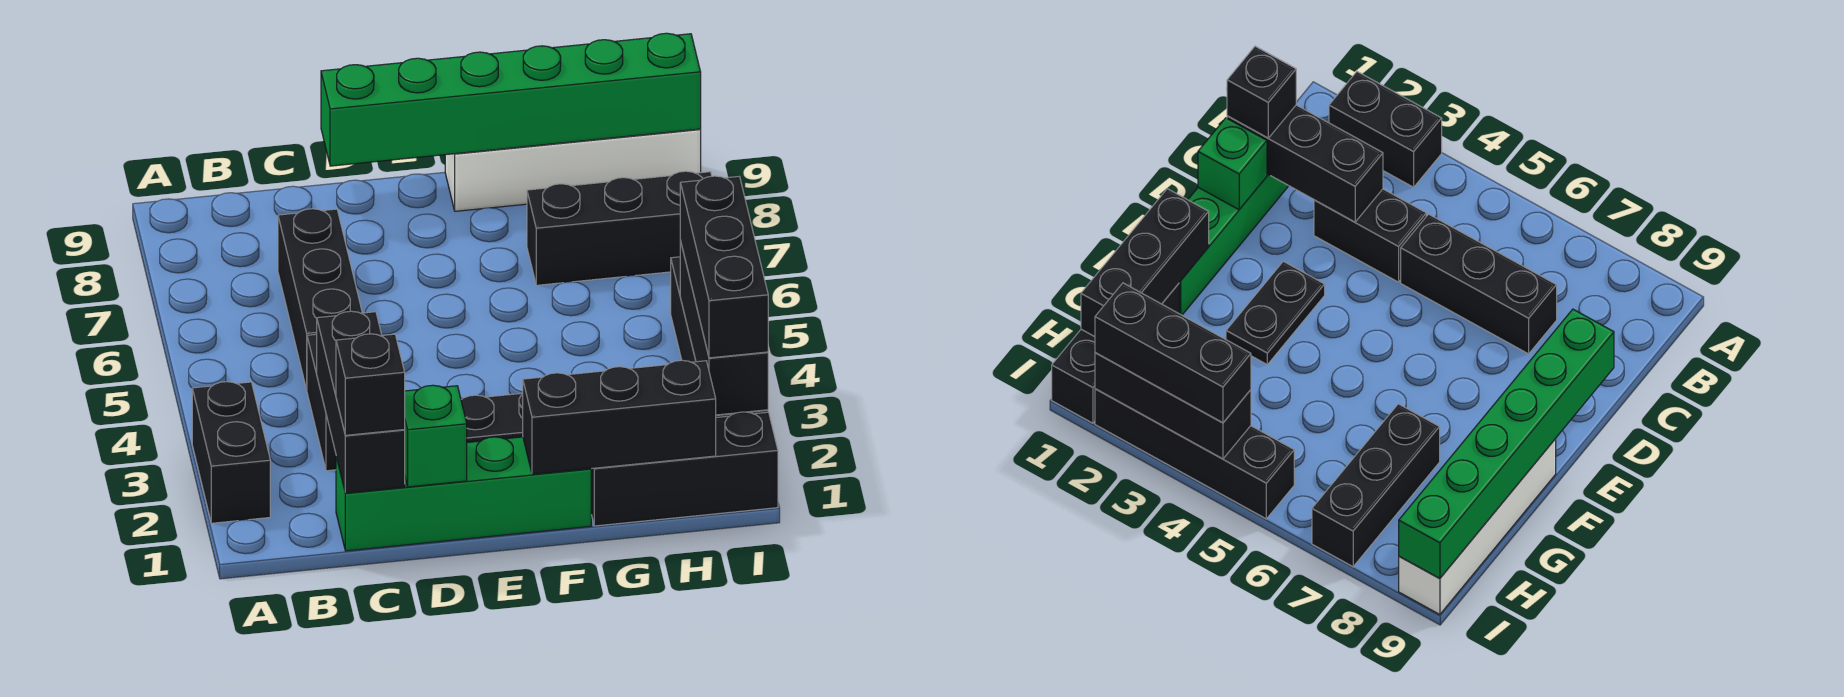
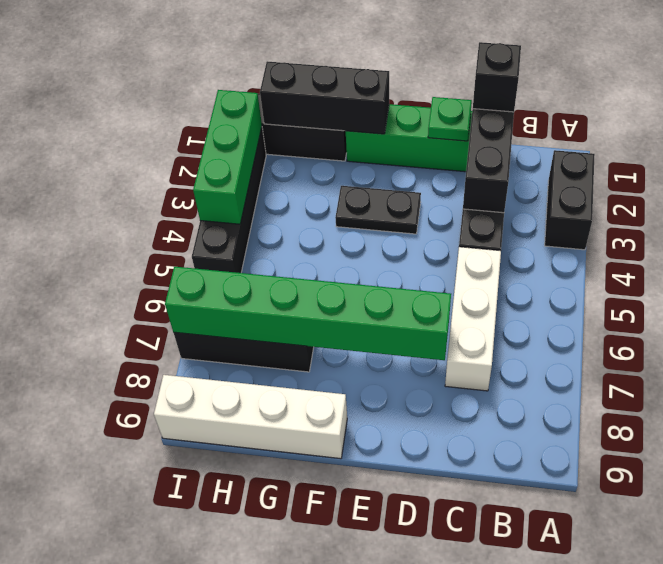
black brick C5:C7 level 1 -> white brick C5:C7 level 1
green brick D1 level 2 -> green plate D1 level 2
green brick D9:I9 level 2 -> green brick D7:I7 level 2
black brick I2:I4 level 2 -> green brick I2:I4 level 2
black brick I2:I4 level 3 -> none

